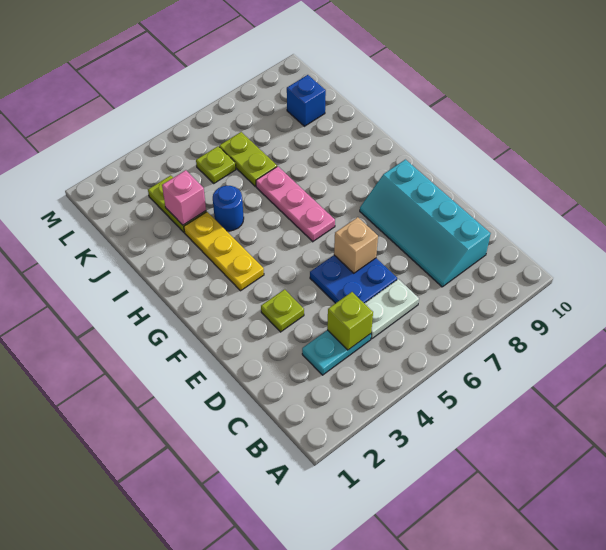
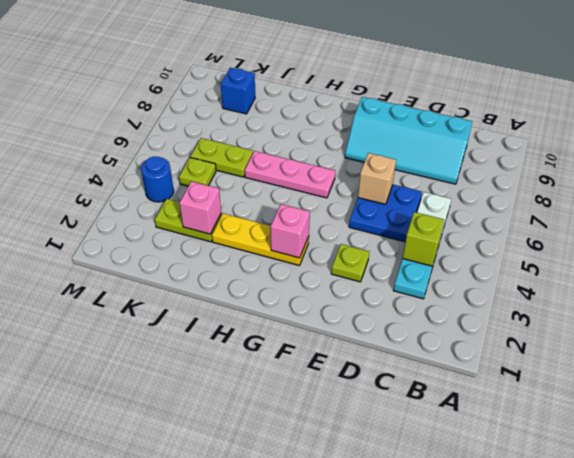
none -> pink brick G3 level 2
blue round brick I4 level 1 -> blue round brick L4 level 1

